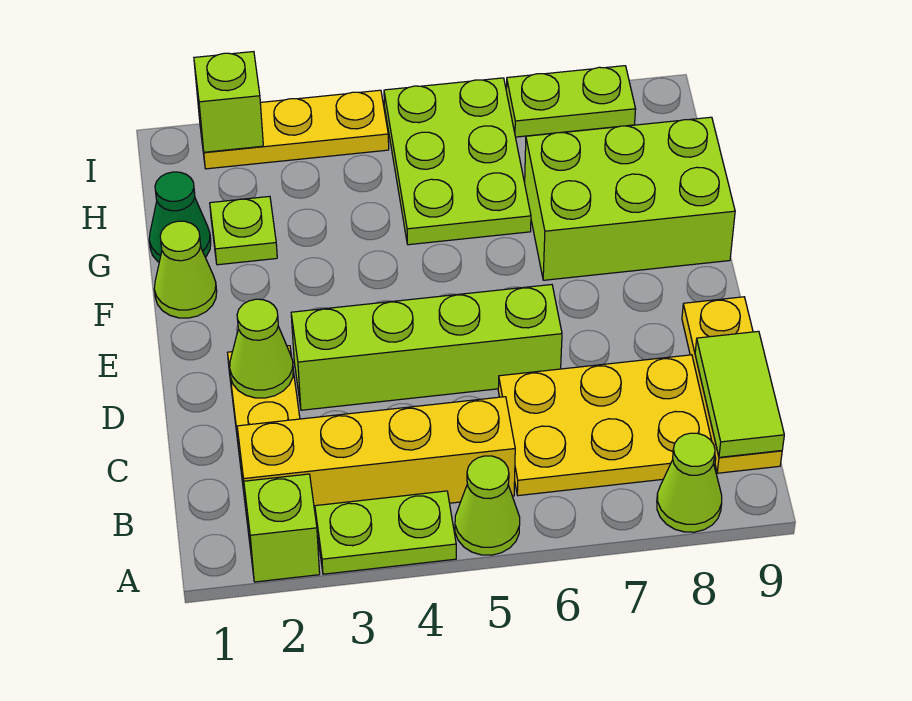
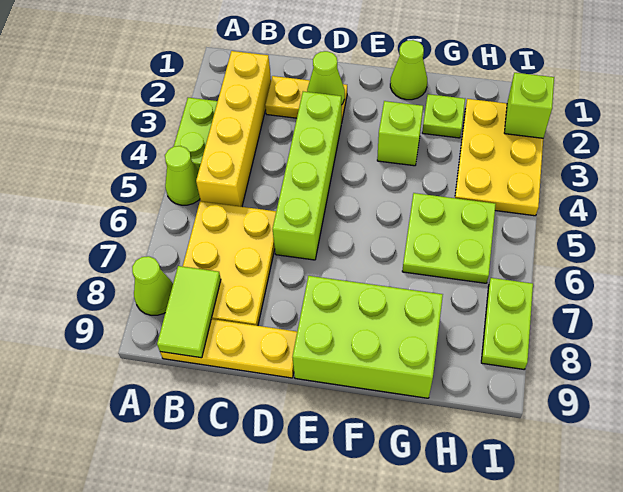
lime brick A2 level 1 -> lime brick F3 level 1
lime tile B9:C9 level 2 -> lime tile B8:B9 level 2
lime brick F7:G9 level 1 -> lime brick E8:G9 level 1
green cone G1 level 1 -> none
lime plate G5:I6 level 1 -> lime plate G5:H6 level 1
yellow plate I2:I4 level 1 -> yellow plate H2:I4 level 1

